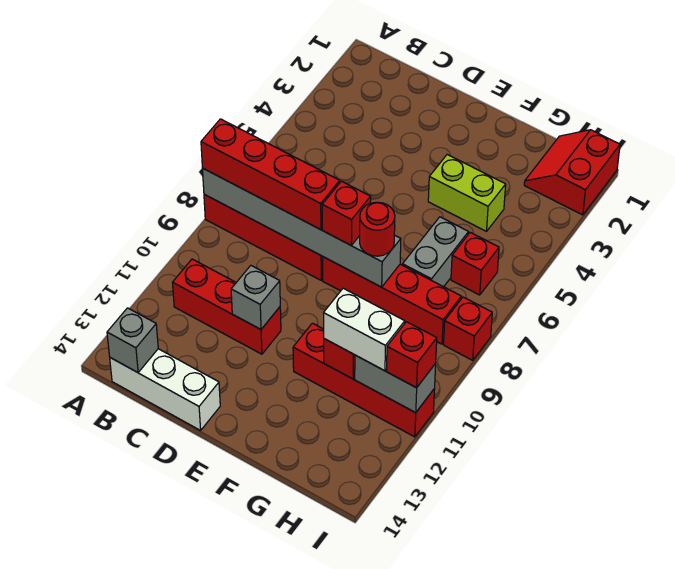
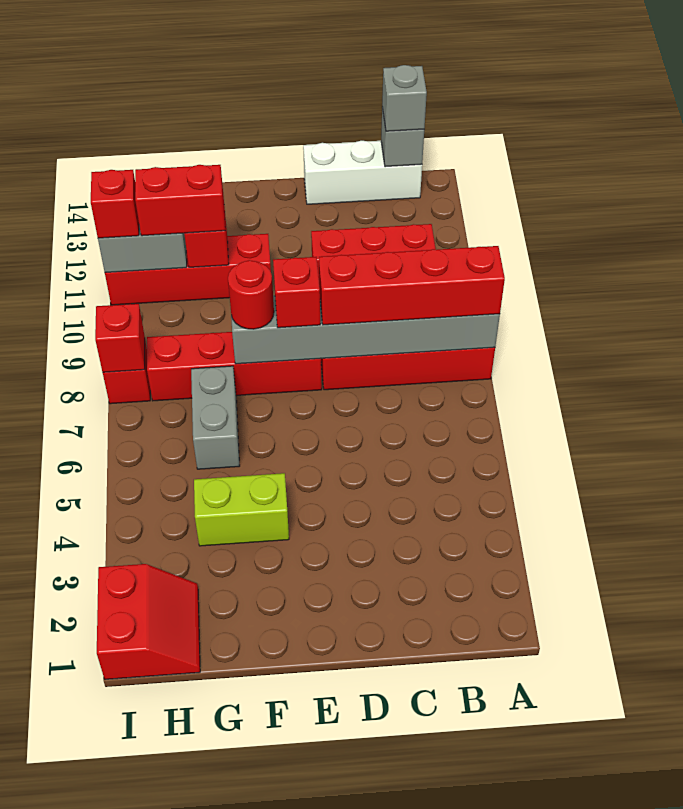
grey brick D11 level 2 -> grey brick B14 level 3
white brick G11:H11 level 3 -> red brick G11:H11 level 3
red brick H6 level 1 -> red brick I8 level 2

